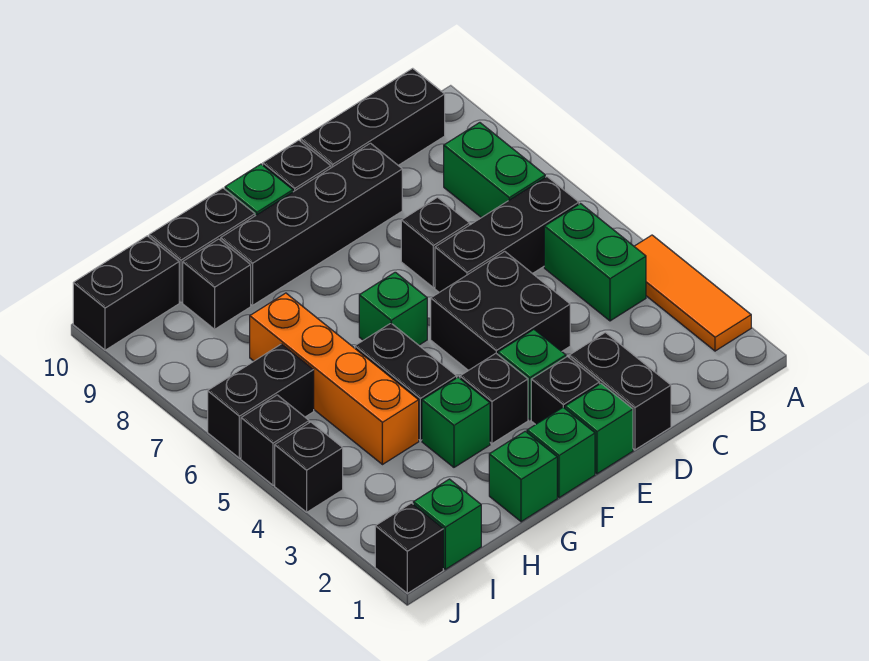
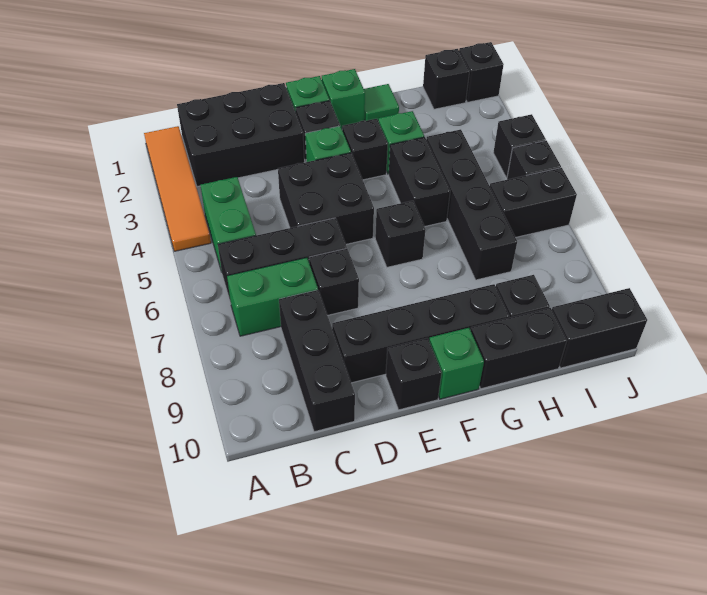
orange tile A2:A4 level 1 -> orange tile A1:A4 level 1
green brick B7:B8 level 1 -> green brick B7:C7 level 1
black brick B10:D10 level 1 -> black brick C8:C10 level 1
black brick D1:D2 level 1 -> black brick B1:D2 level 1
green brick F6 level 1 -> black brick F6 level 1
green brick G1 level 1 -> green tile G1 level 1
orange brick H4:H7 level 1 -> black brick H4:H7 level 1
green brick I1 level 1 -> black brick I1 level 1

